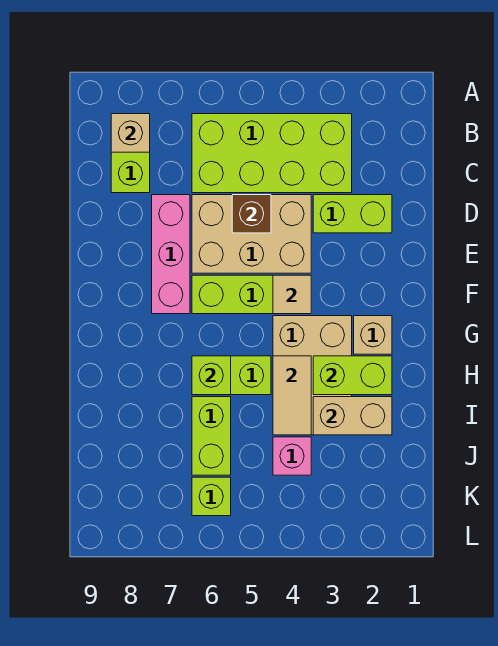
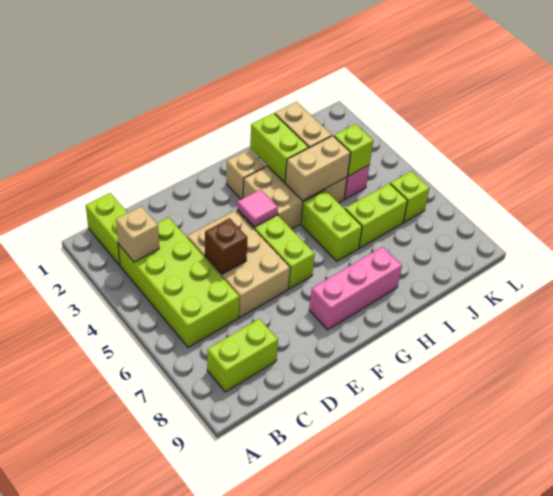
tan brick B8 level 2 -> tan brick B3 level 2
lime brick D2:D3 level 1 -> lime brick B1:B2 level 1
pink brick D7:F7 level 1 -> pink brick F8:H8 level 1
tan tile F4 level 2 -> pink tile F4 level 2
tan tile H4:I4 level 2 -> tan brick H4:I4 level 2
lime brick H6 level 2 -> lime brick J4 level 2

